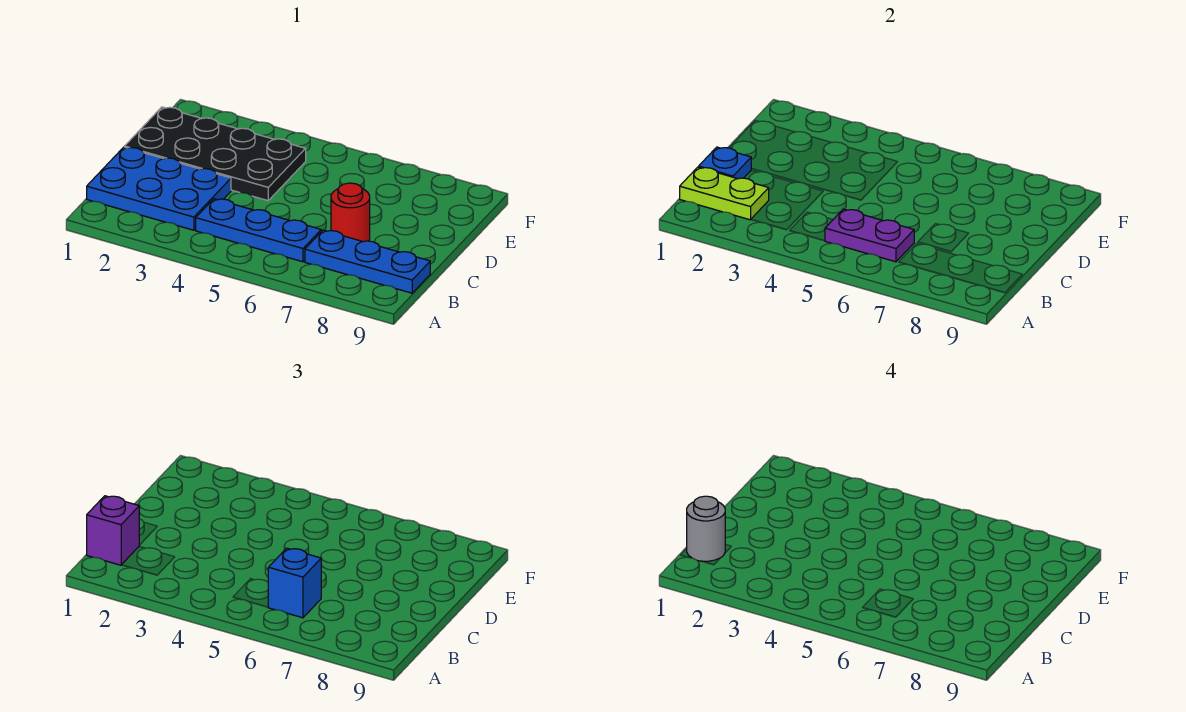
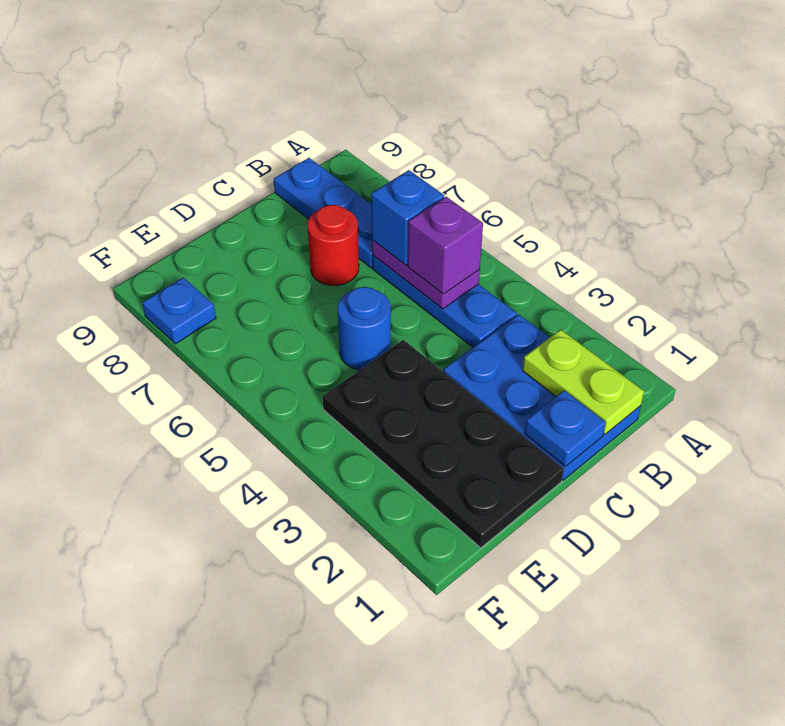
purple brick B1 level 3 -> purple brick B5 level 3
grey round brick B1 level 4 -> none
none -> blue round brick D5 level 1
none -> blue plate F8 level 1

